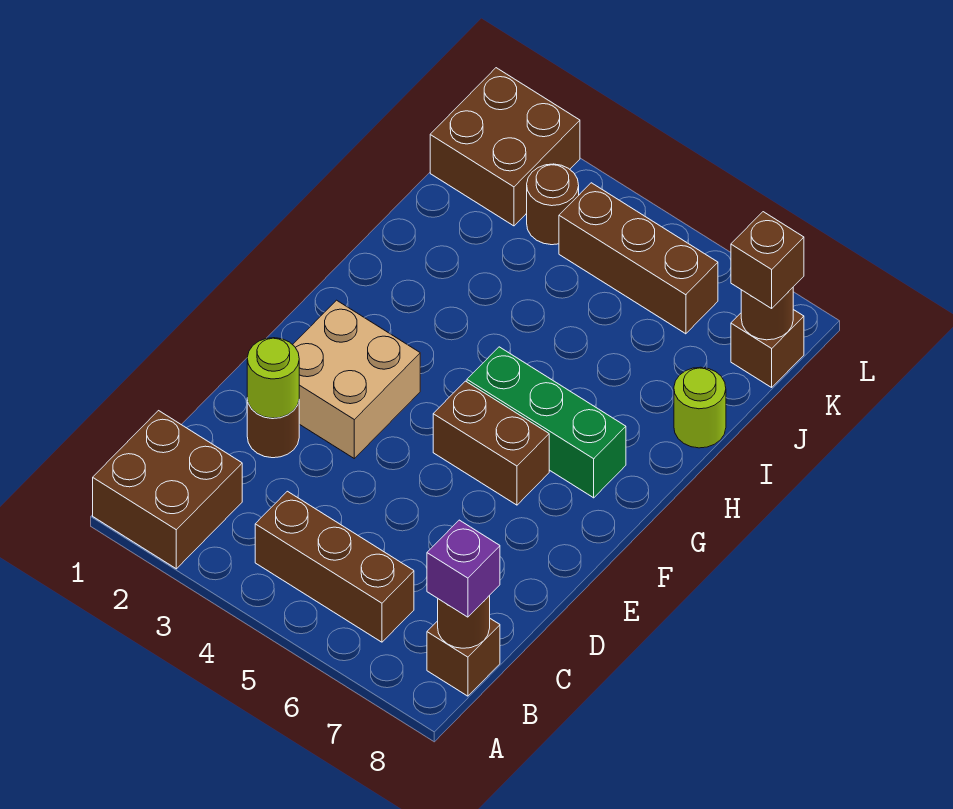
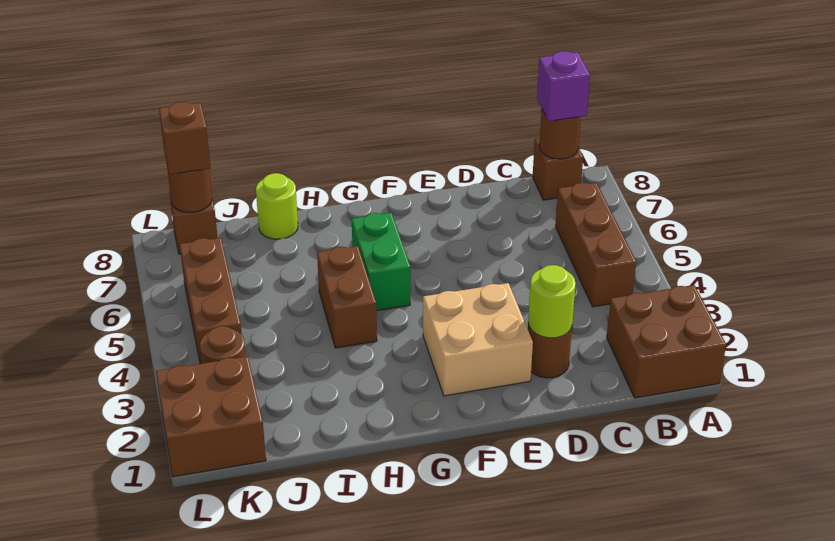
brown brick F5:F6 level 1 -> brown brick H4:H5 level 1
green brick G5:G7 level 1 -> green brick G5:G6 level 1

